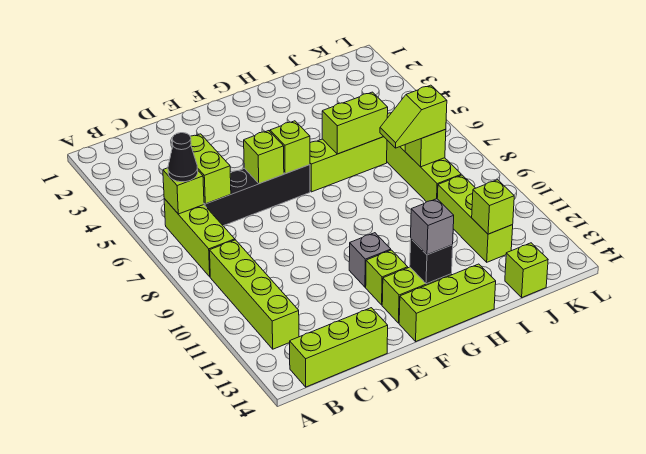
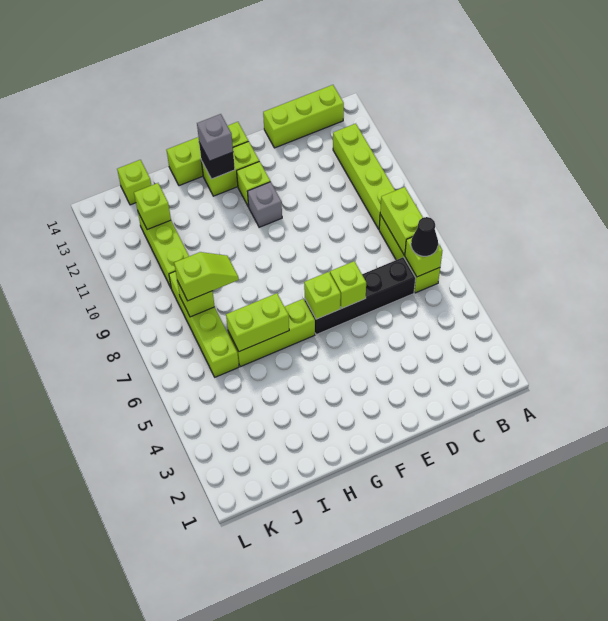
lime brick C5:C6 level 2 -> lime brick B7:B8 level 2

